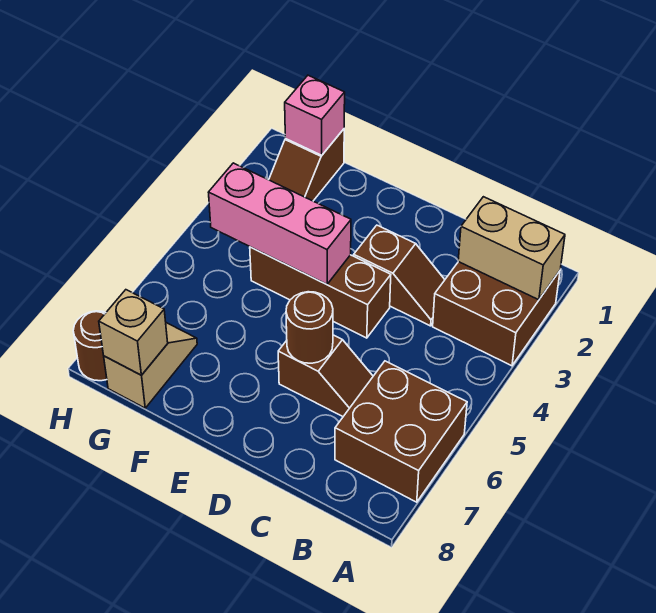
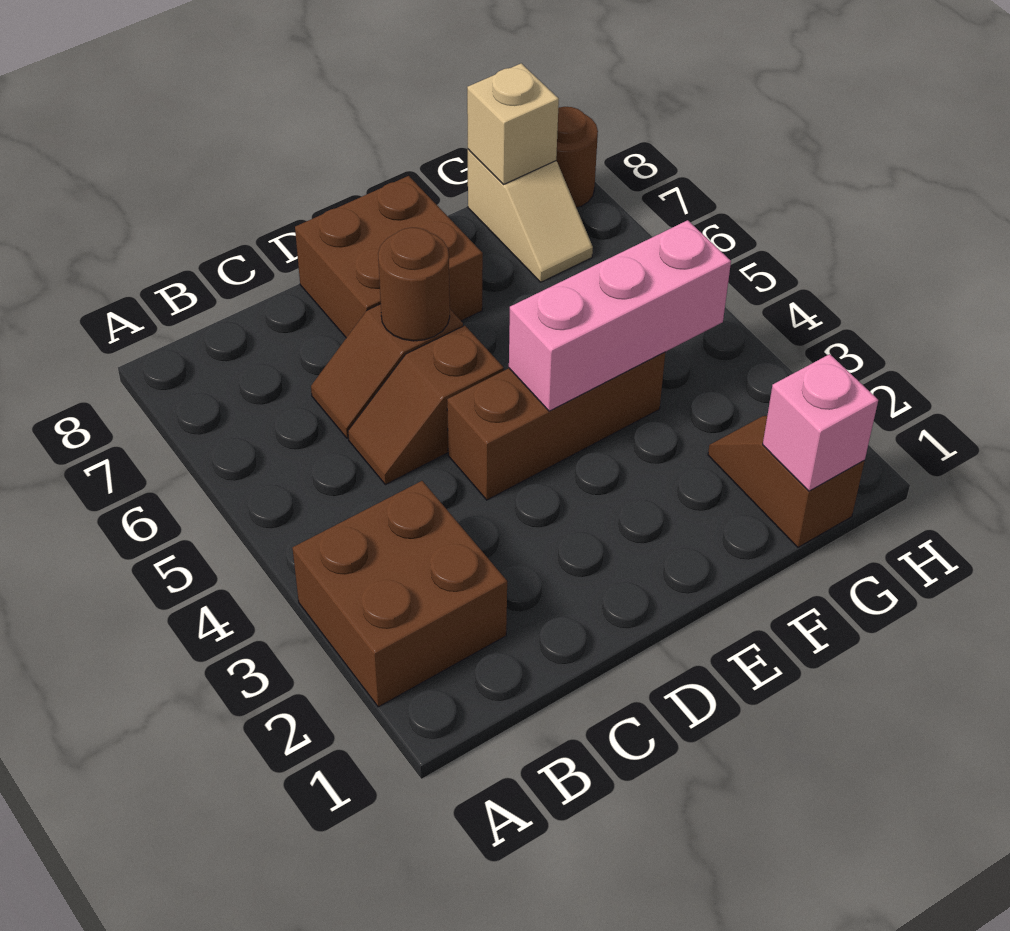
tan brick A2:B2 level 2 -> none
brown brick A6:B7 level 1 -> brown brick D7:E8 level 1
brown slope C3:D3 level 1 top D -> brown slope C5:D5 level 1 top D

